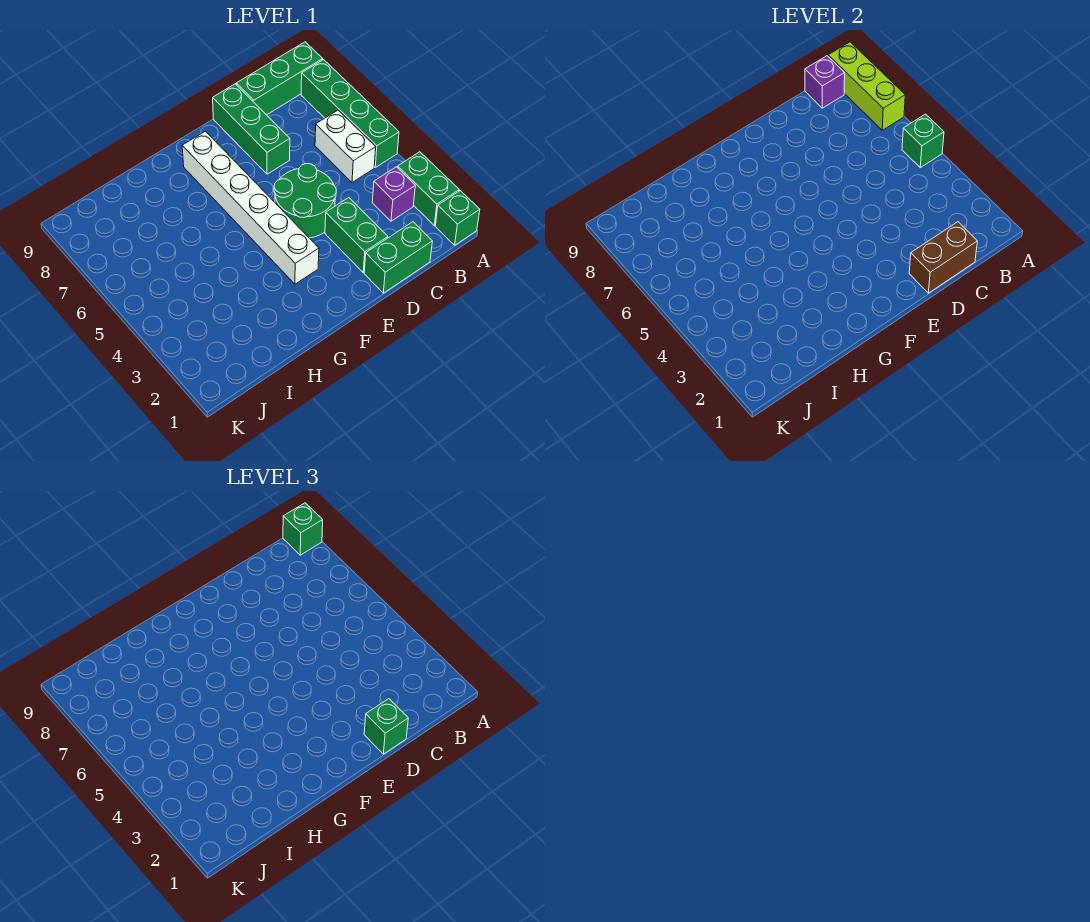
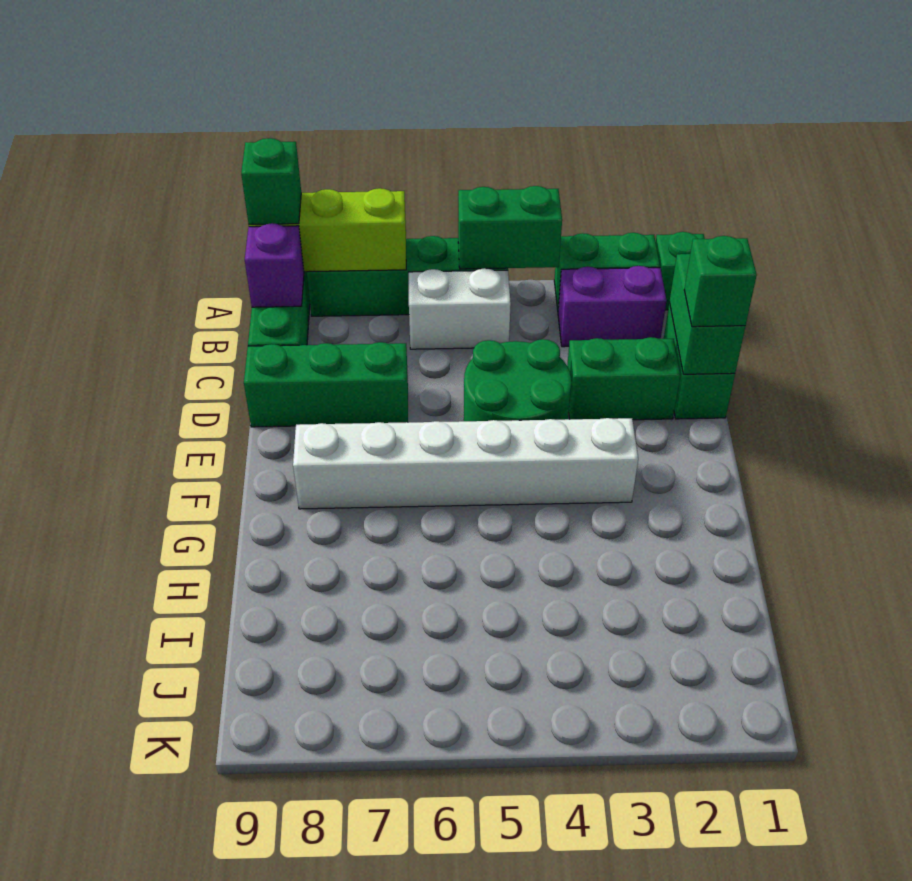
green brick A5 level 2 -> green brick A4:A5 level 2
purple brick B3 level 1 -> purple brick B2:B3 level 1
brown brick C1:D1 level 2 -> green brick C1:D1 level 2

